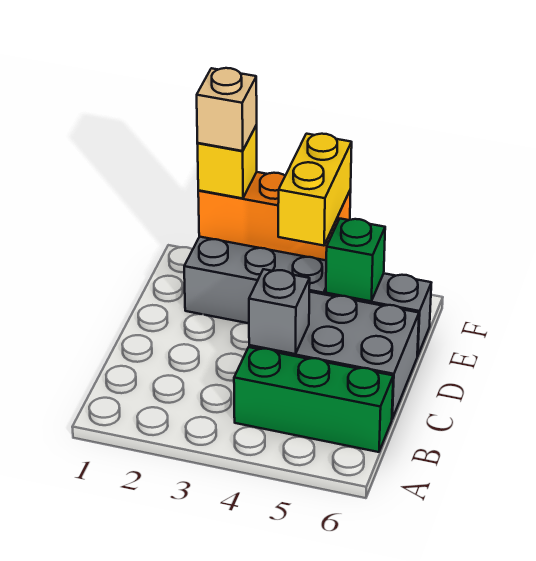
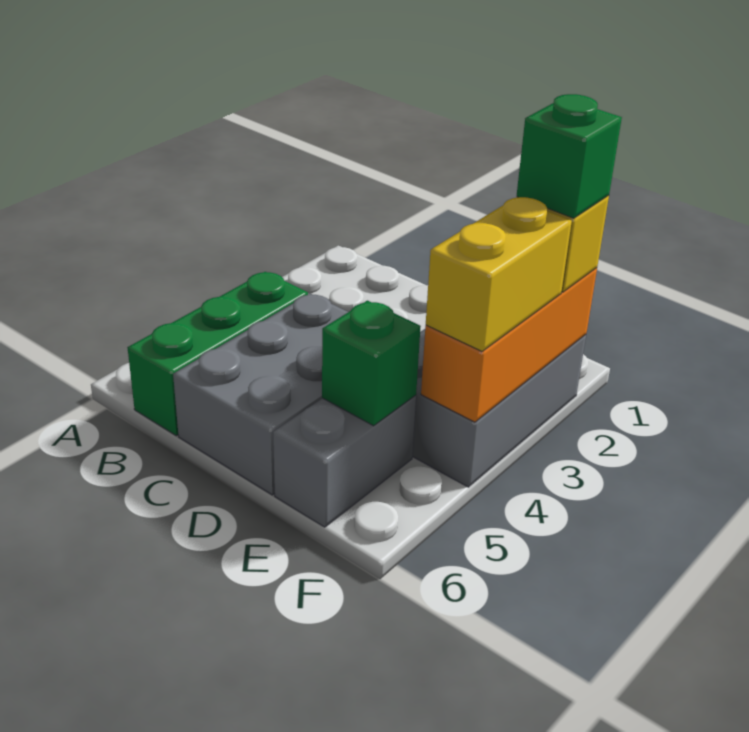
grey brick C4 level 2 -> none
yellow brick E4:F4 level 3 -> yellow brick F3:F4 level 3
tan brick F2 level 4 -> green brick F2 level 4

